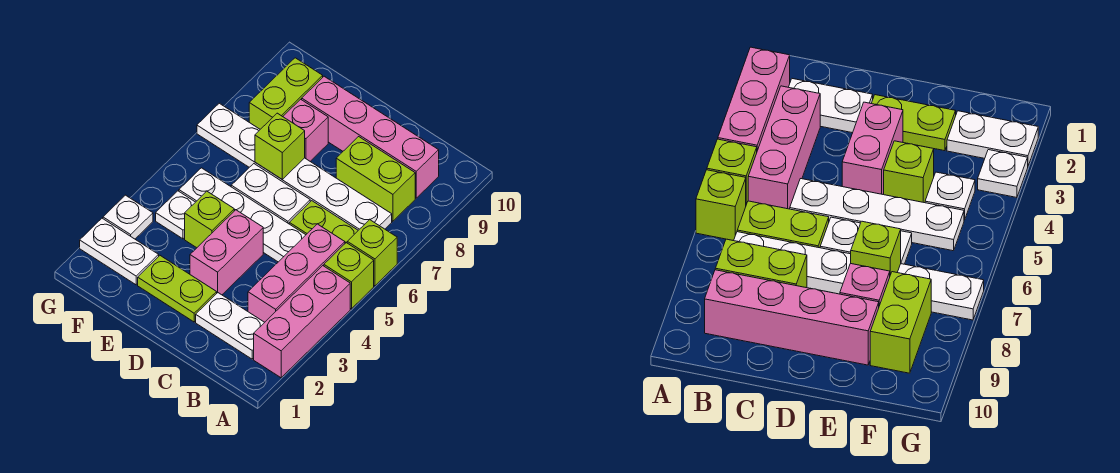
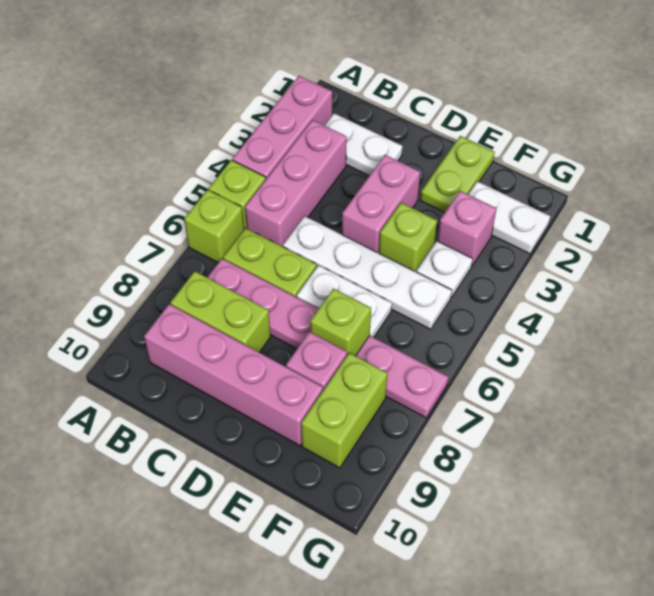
white plate B7:G7 level 1 -> pink plate B7:G7 level 1
lime plate D2:E2 level 1 -> lime plate E1:E2 level 1
none -> pink brick F3 level 1
white plate G3 level 1 -> none

